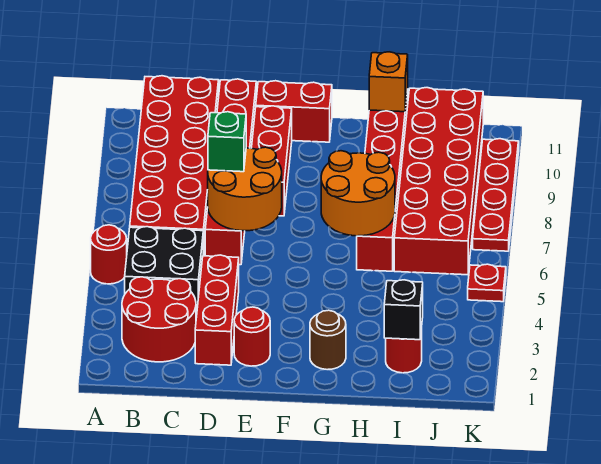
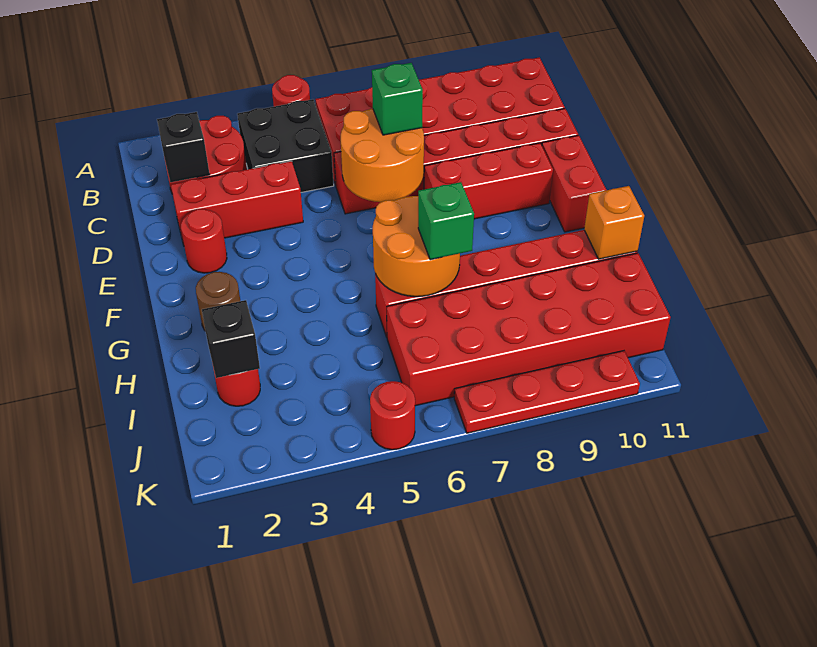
none -> black brick C2 level 2
none -> green brick H7 level 3
red plate K5 level 1 -> red round brick K5 level 1

